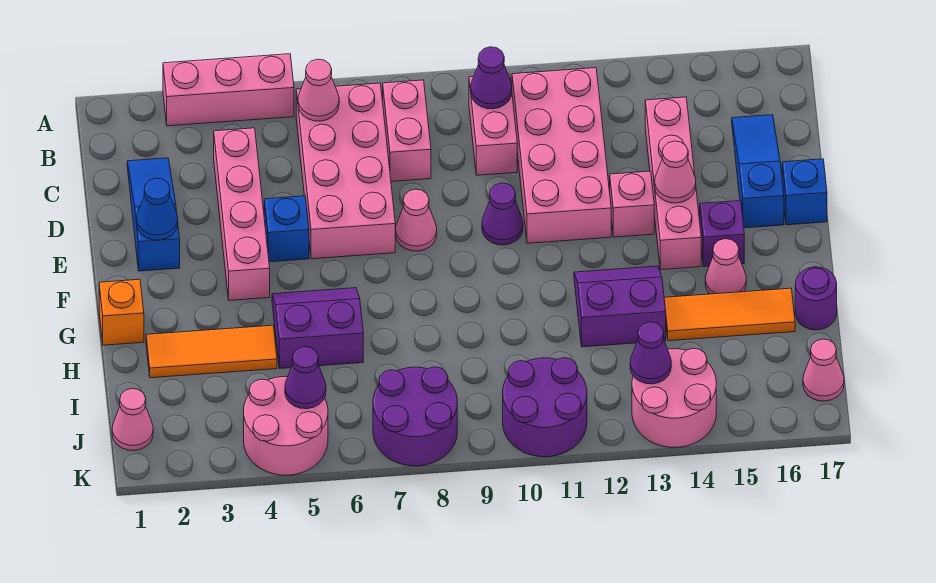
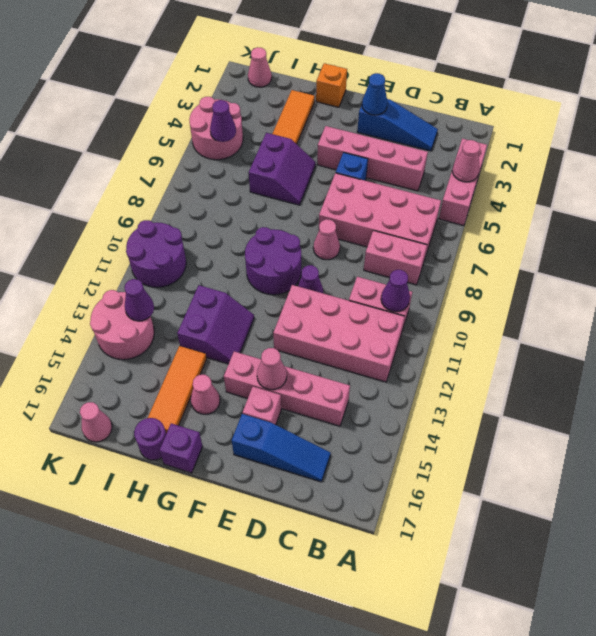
pink cone B6 level 2 -> pink cone A4 level 2
pink brick E13 level 1 -> pink brick E15 level 1
blue brick E17 level 1 -> none
purple brick F15 level 1 -> purple brick G17 level 1
purple round brick J7:K8 level 1 -> purple round brick F9:G10 level 1

